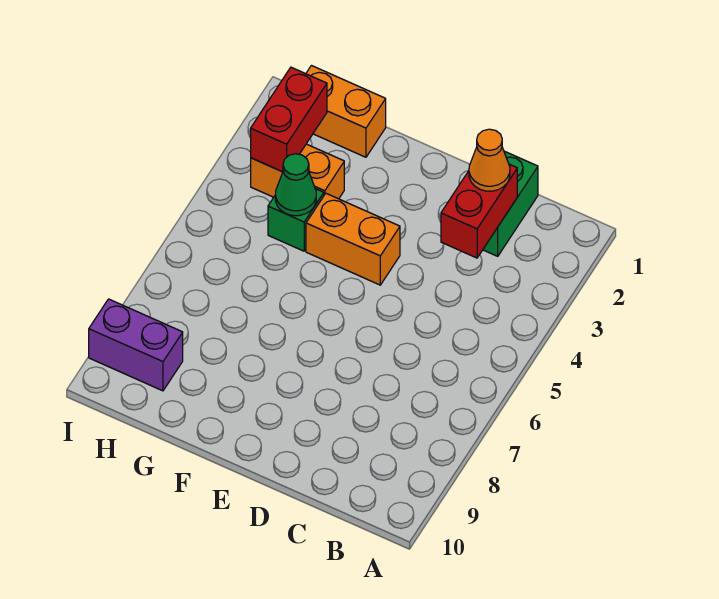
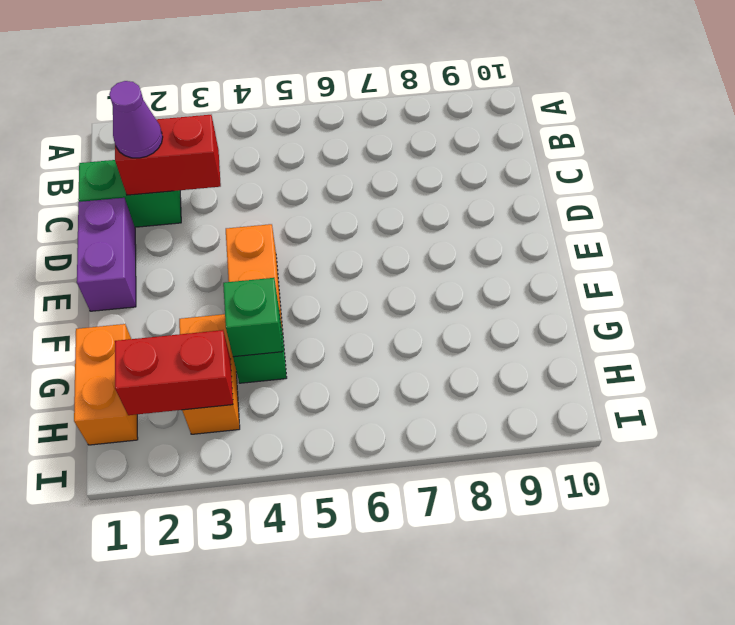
orange cone C2 level 3 -> purple cone C2 level 3
green cone G4 level 2 -> green brick G4 level 2
purple brick H9:I9 level 1 -> purple brick D1:E1 level 1

